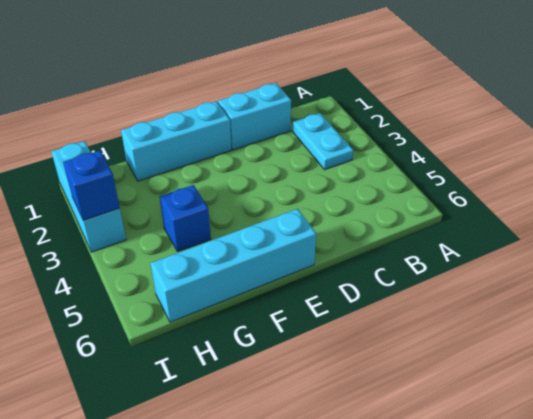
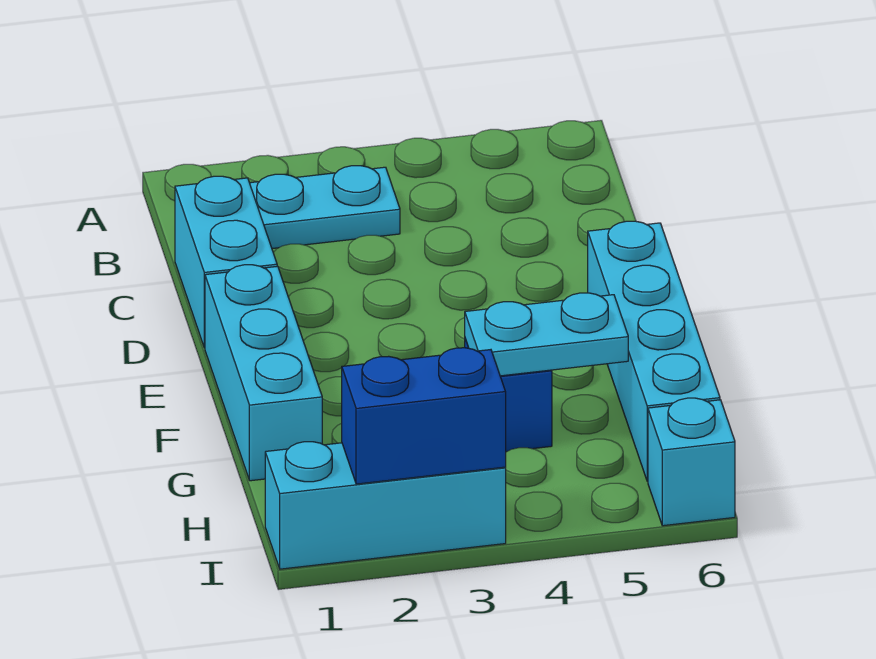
none -> cyan plate G4:G5 level 2
blue brick I3 level 2 -> blue brick I2:I3 level 2
none -> cyan brick I6 level 1

